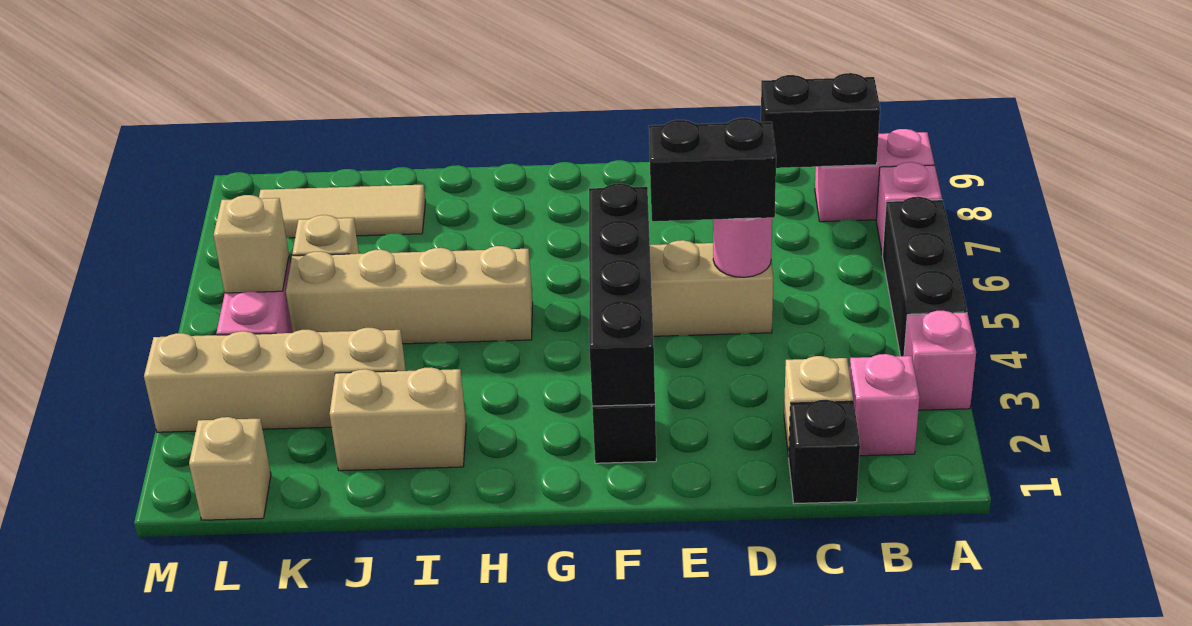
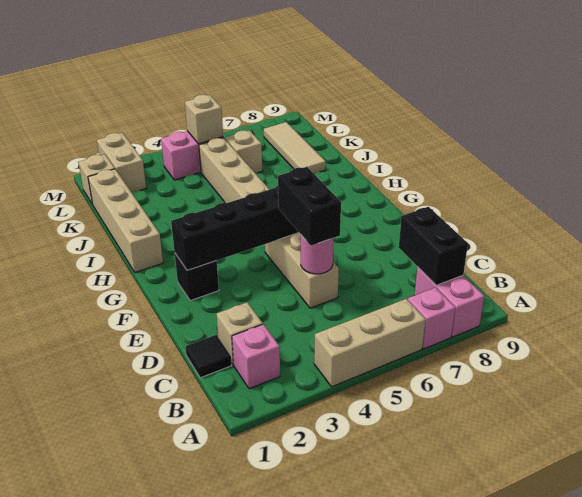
pink brick A3 level 1 -> none
black brick A4:A6 level 1 -> tan brick A4:A6 level 1
black brick C1 level 1 -> black tile C1 level 1
tan brick I2:J2 level 1 -> tan brick L2:M2 level 1
tan brick J3:M3 level 1 -> tan brick H1:K1 level 1

